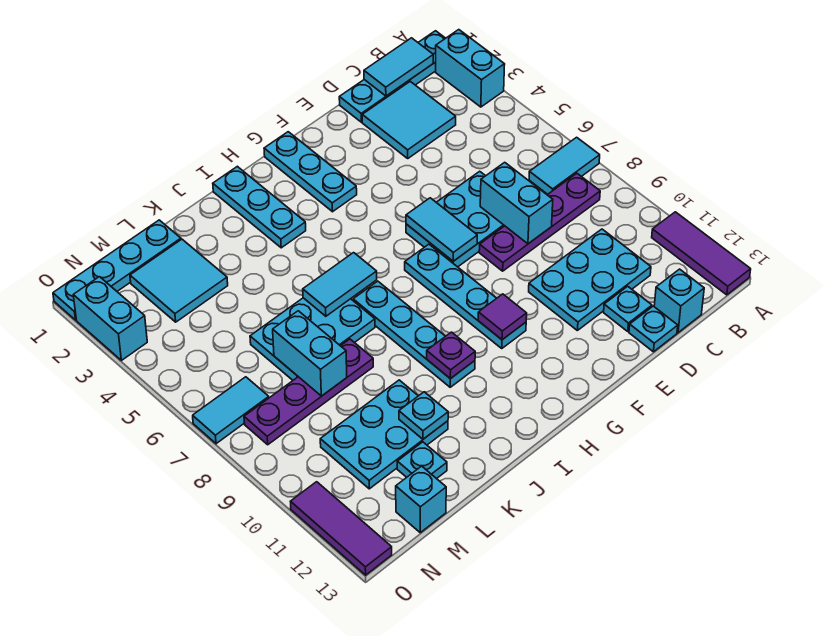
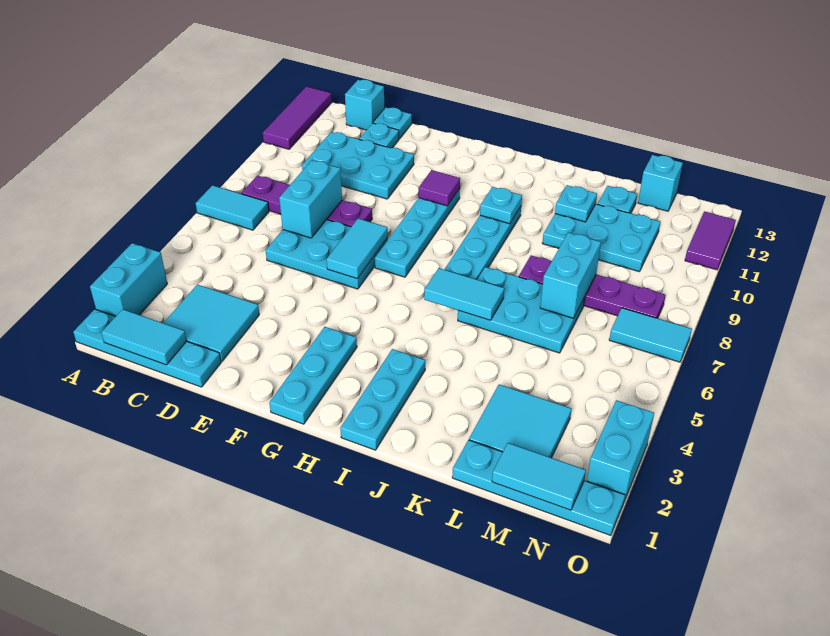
purple plate I10 level 2 -> cyan plate I10 level 2
none -> cyan tile M1:N1 level 2
purple tile O11:O13 level 1 -> purple tile O11:O12 level 1

